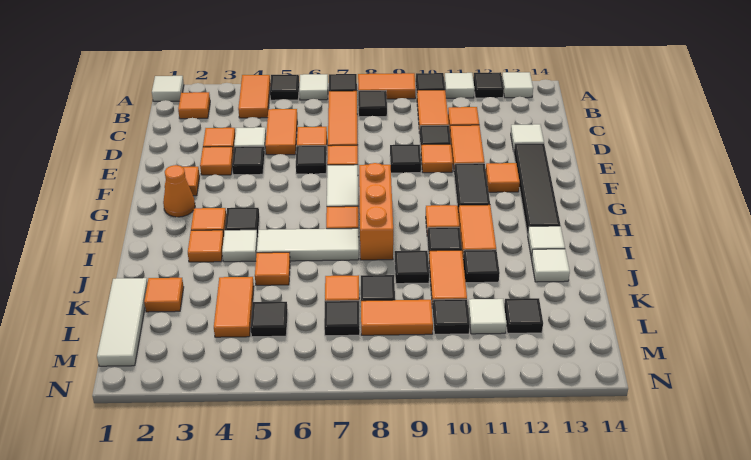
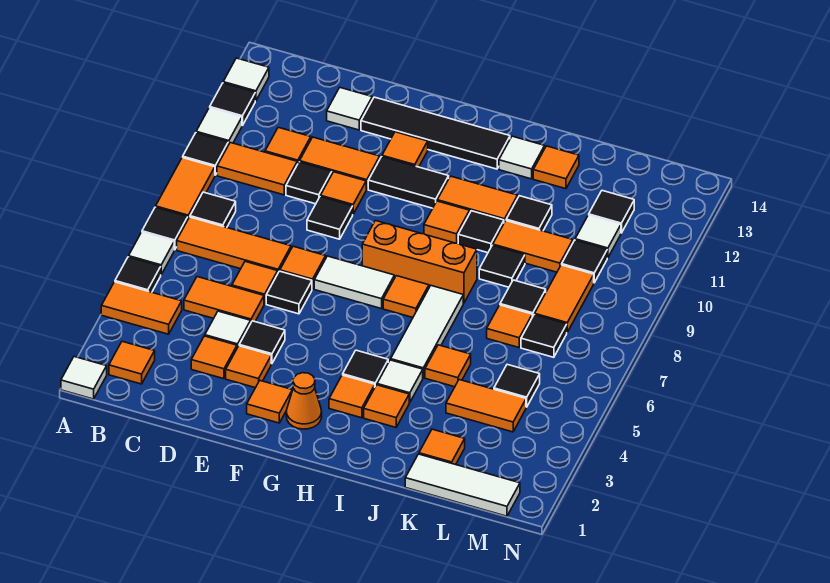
white tile J13 level 1 -> orange tile J13 level 1

